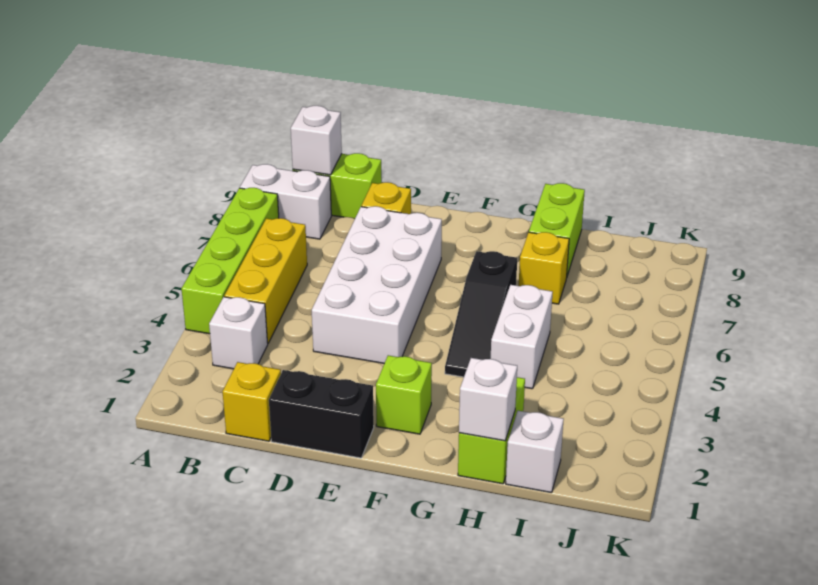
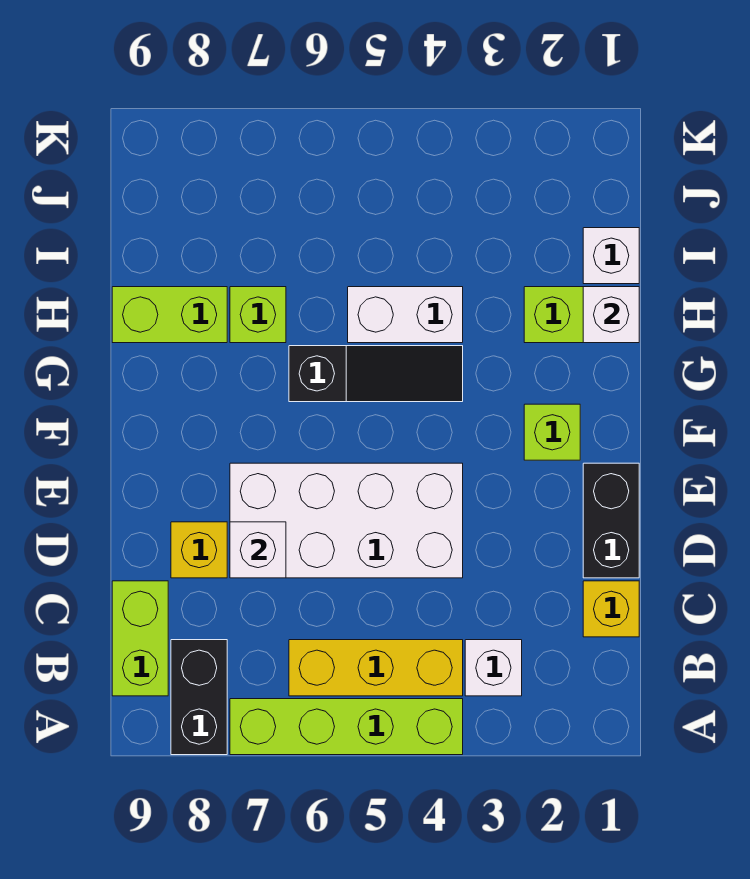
white brick A8:B8 level 1 -> black brick A8:B8 level 1
white brick B9 level 2 -> white brick D7 level 2
yellow brick H7 level 1 -> lime brick H7 level 1

